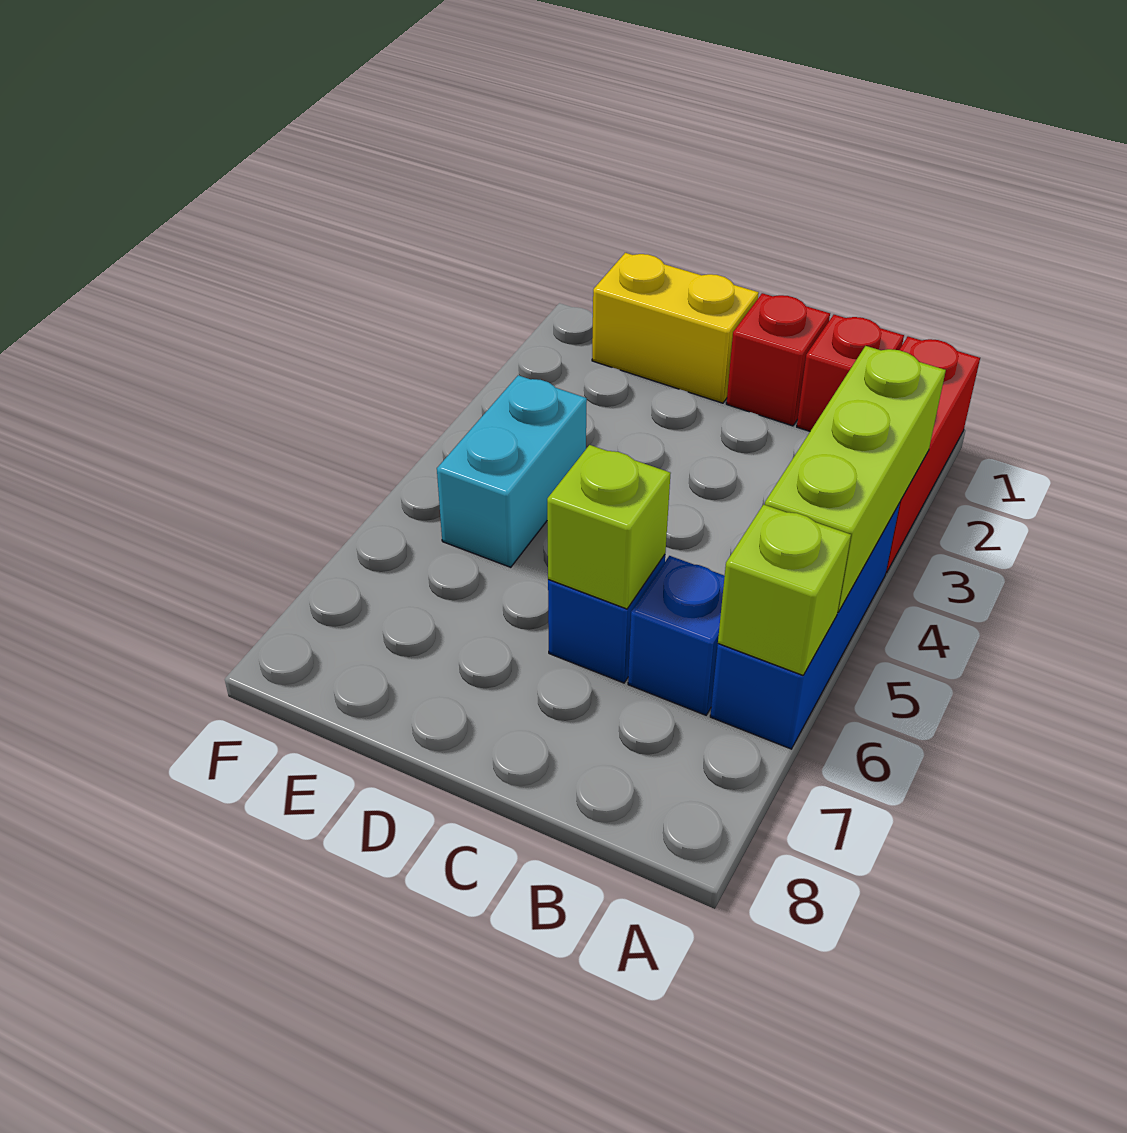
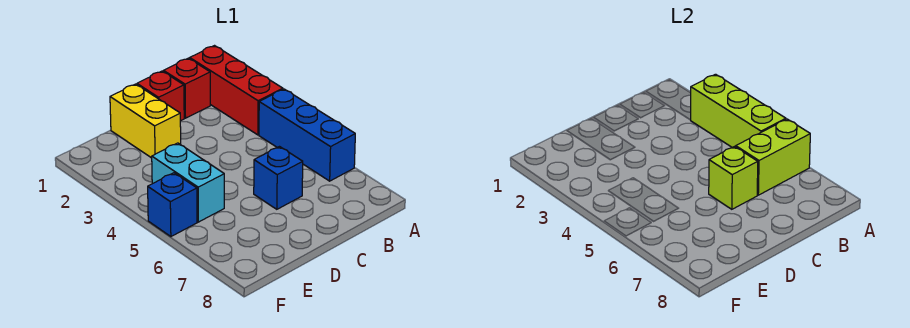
lime brick A6 level 2 -> lime brick A6:B6 level 2
blue brick B6 level 1 -> blue brick F5 level 1
yellow brick D1:E1 level 1 -> yellow brick D1:D2 level 1

